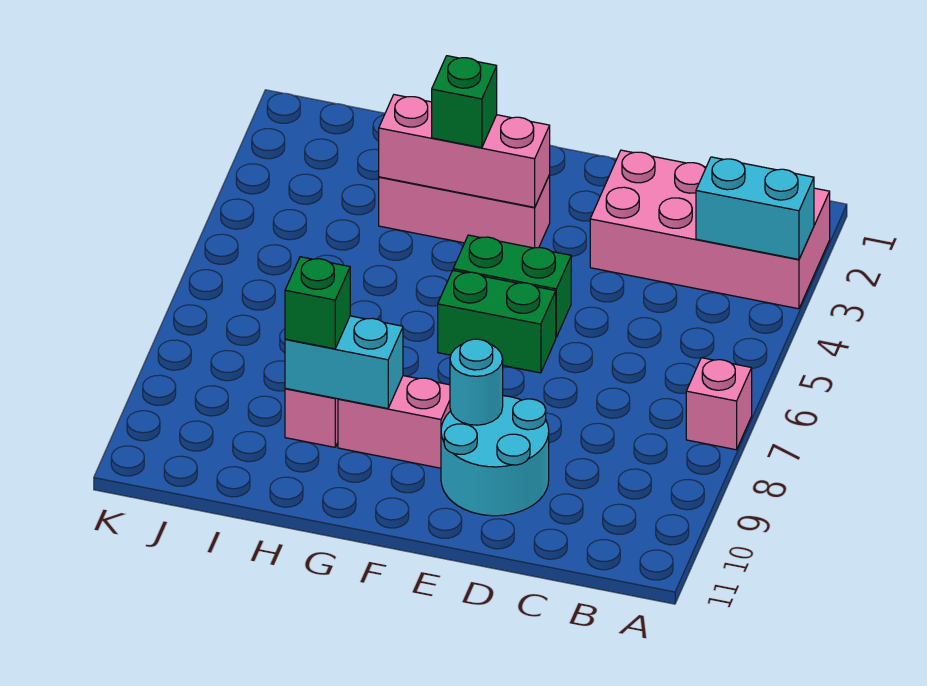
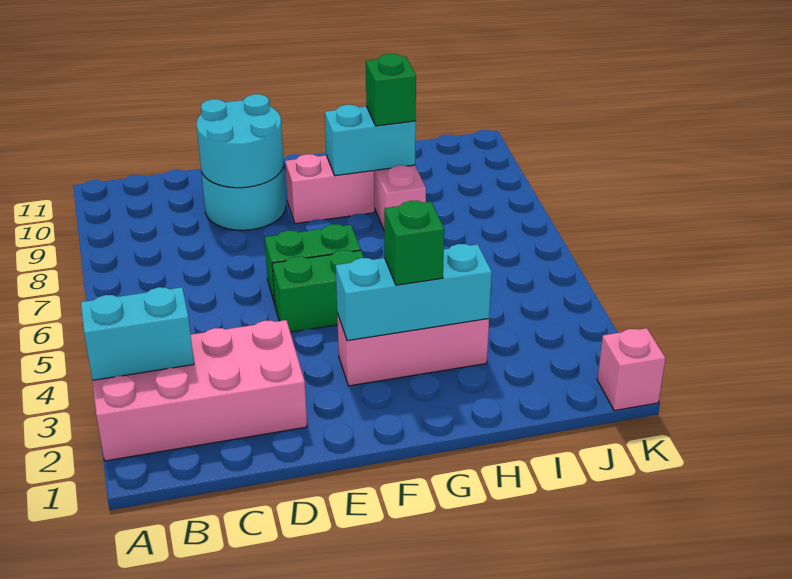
pink brick A7 level 1 -> pink brick K1 level 1
cyan round brick E9 level 2 -> cyan round brick D9:E10 level 2
pink brick F3:H3 level 2 -> cyan brick F3:H3 level 2

